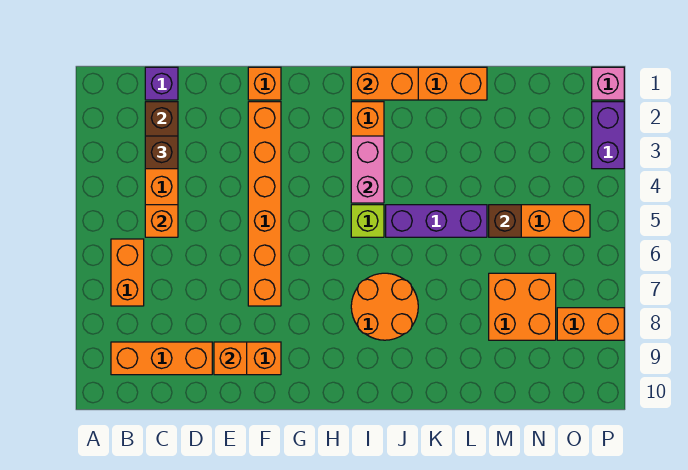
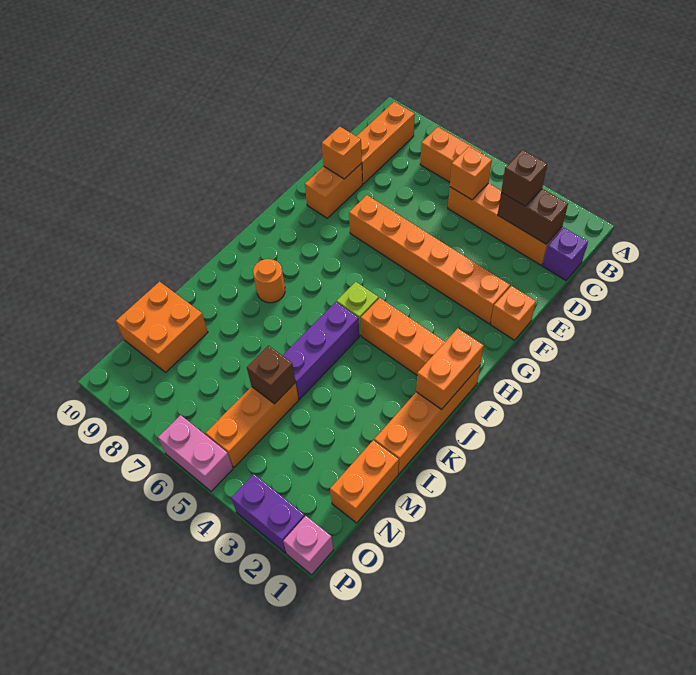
pink brick I3:I4 level 2 -> pink brick P5:P6 level 1
orange round brick I7:J8 level 1 -> orange round brick J8 level 1
orange brick M7:N8 level 1 -> orange brick M9:N10 level 1
orange brick O8:P8 level 1 -> orange brick M1:N1 level 1

